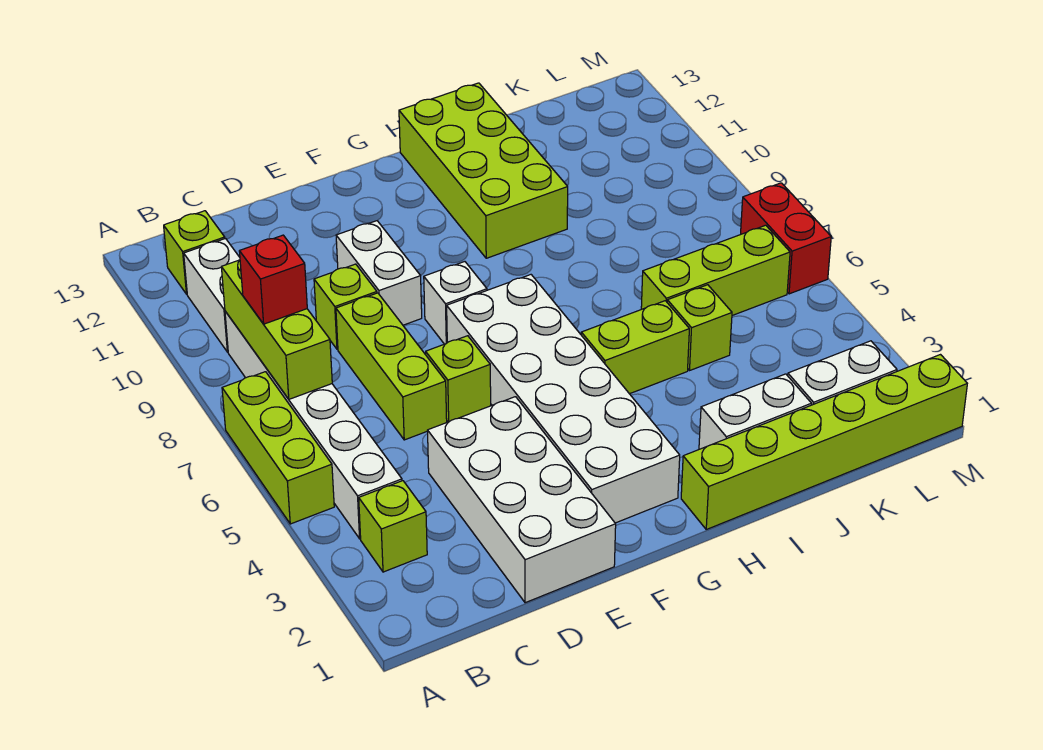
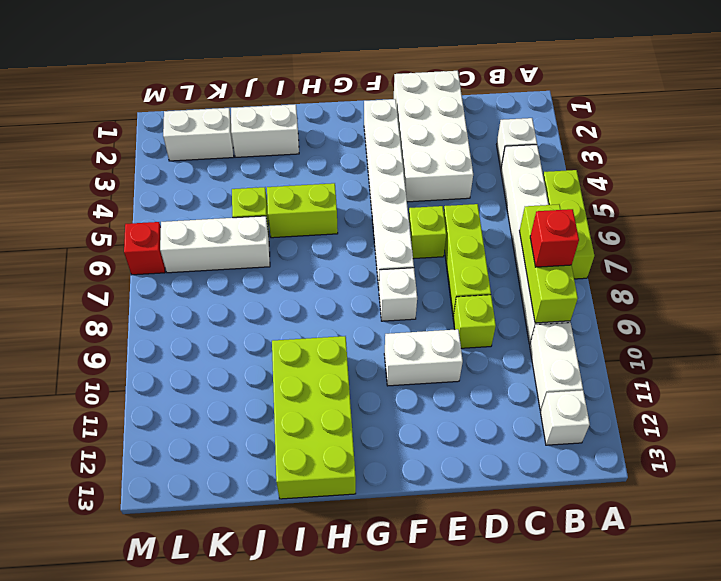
lime brick B3 level 1 -> white brick B3 level 1
lime brick B12 level 1 -> white brick B12 level 1
white brick E9:E10 level 1 -> white brick E10:F10 level 1
white brick F2:G7 level 1 -> white brick F2:F7 level 1
lime brick H1:M1 level 1 -> none
lime brick J6:L6 level 1 -> white brick J6:L6 level 1
red brick M6:M7 level 1 -> red brick M6 level 1

